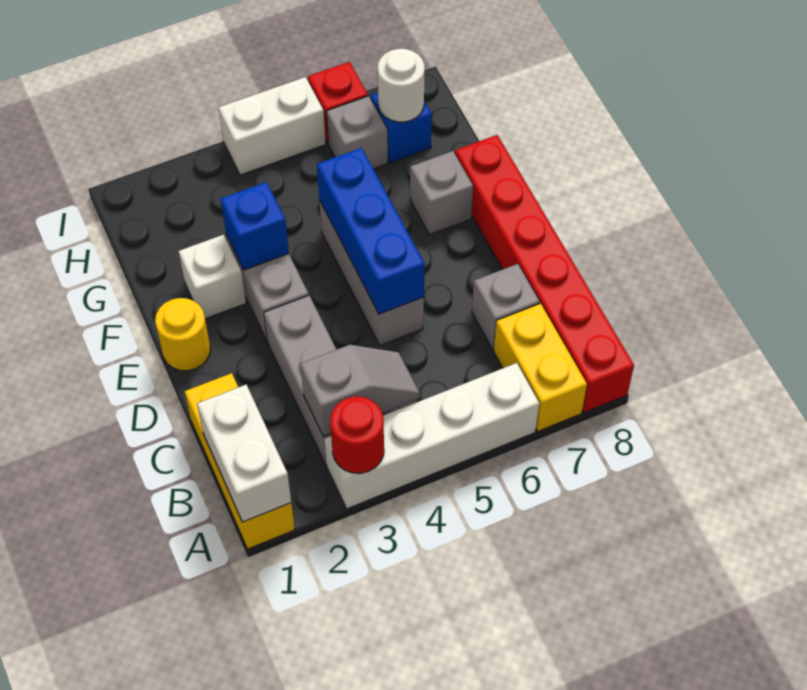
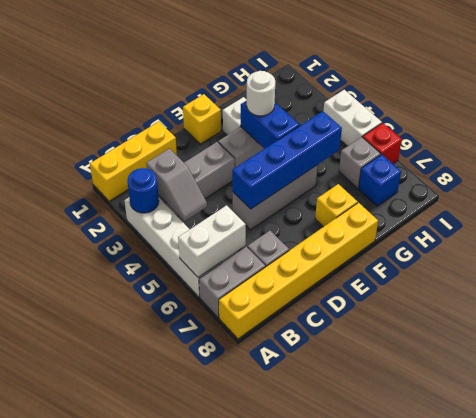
white brick A1:B1 level 2 -> white brick A6:B6 level 2
red round brick A3 level 2 -> blue round brick A3 level 2
yellow brick A7:B7 level 1 -> grey brick A7:B7 level 1
red brick A8:F8 level 1 -> yellow brick A8:F8 level 1
blue brick D5:F5 level 2 -> blue brick D5:G5 level 2
yellow round brick E1 level 1 -> yellow brick E1 level 1
blue brick F3 level 2 -> blue brick F3:F4 level 2
grey brick F7 level 1 -> yellow brick F7 level 1
white round brick H7 level 2 -> white round brick F3 level 3

